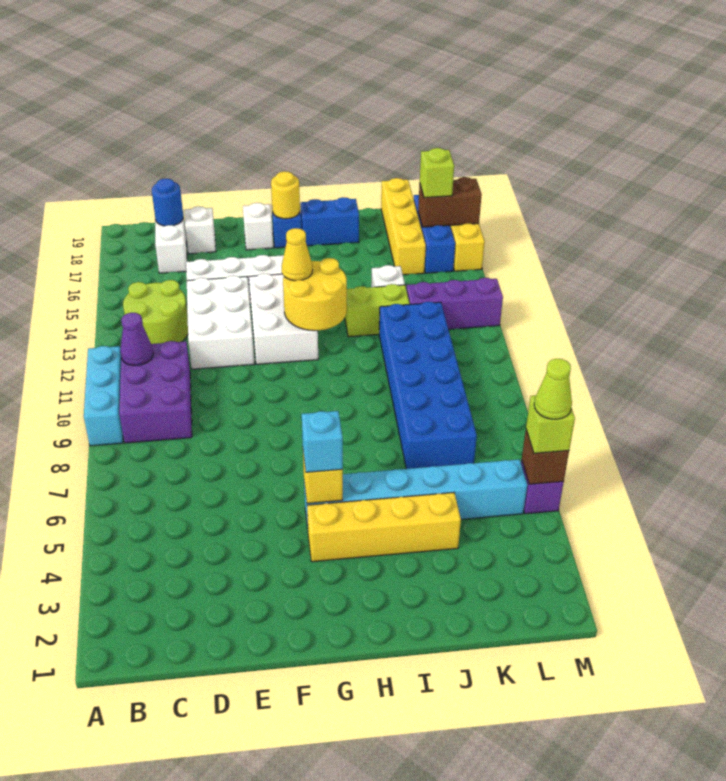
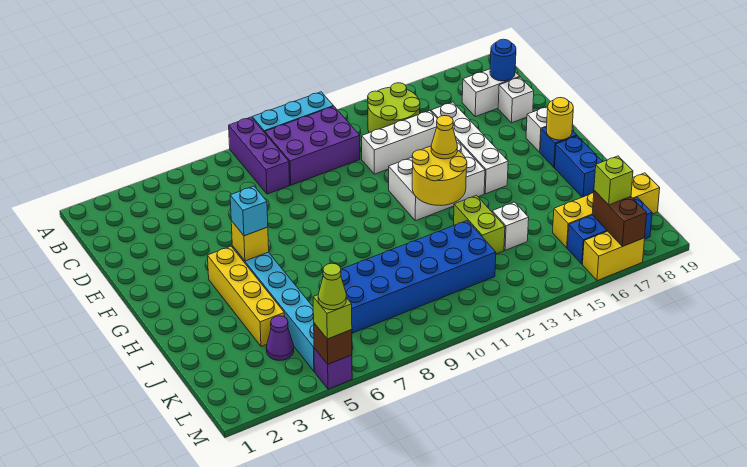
purple cone B11 level 2 -> purple cone K4 level 1
white brick D12:E14 level 1 -> white brick D12:D14 level 1
purple brick K13:M13 level 1 -> purple brick A8:C8 level 1

